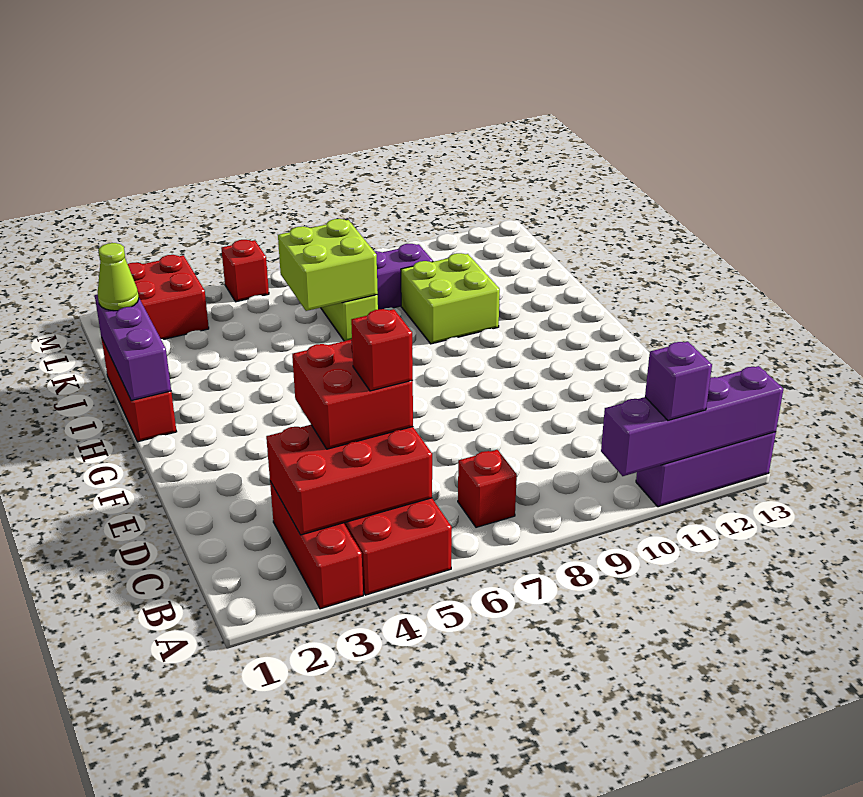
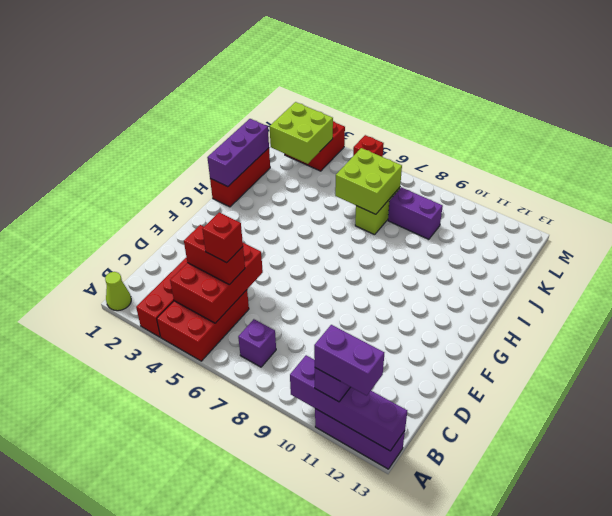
none -> purple brick A11:A12 level 4
red brick B3:C5 level 2 -> red brick B4:D5 level 2
red brick B7 level 1 -> purple brick B7 level 1
red brick C4:D5 level 3 -> red brick C4:C5 level 3
lime brick I9:J10 level 1 -> lime brick K2:L3 level 2
lime cone J1 level 3 -> lime cone A1 level 1

